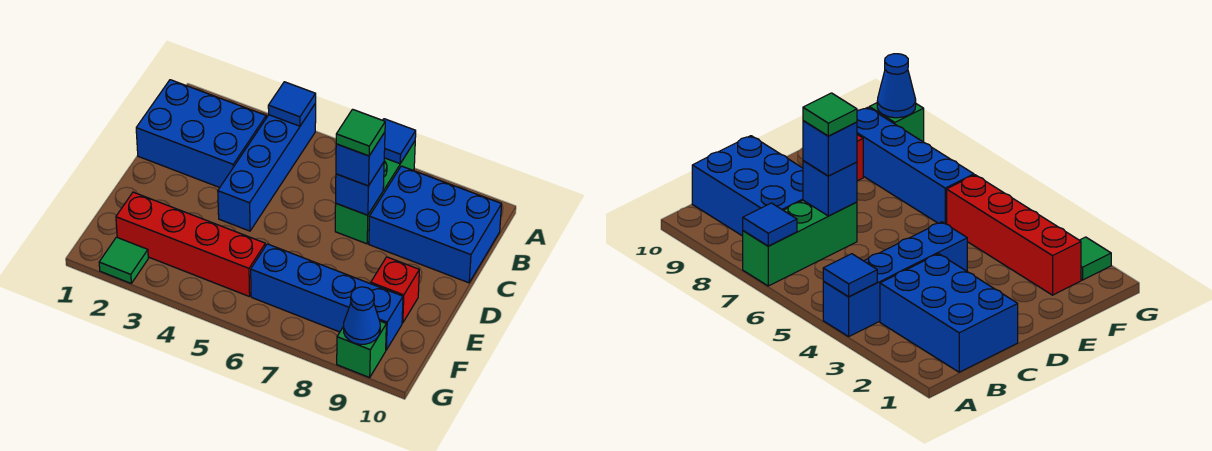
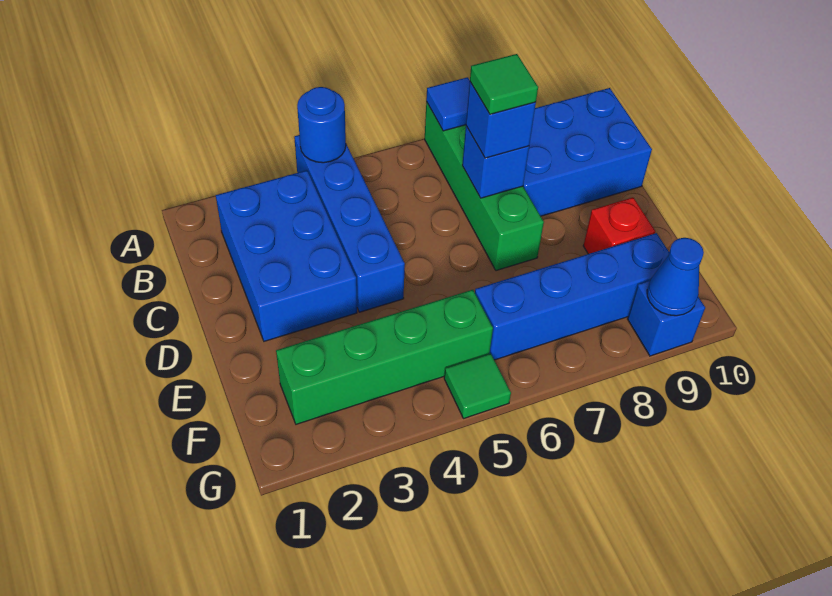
blue tile A4 level 2 -> blue round brick A4 level 2
green brick A7:C7 level 1 -> green brick A7:D7 level 1
blue brick B1:C3 level 1 -> blue brick B2:D3 level 1
red brick F2:F5 level 1 -> green brick F2:F5 level 1
green tile G2 level 1 -> green tile G5 level 1
green brick G9 level 1 -> blue brick G9 level 1

